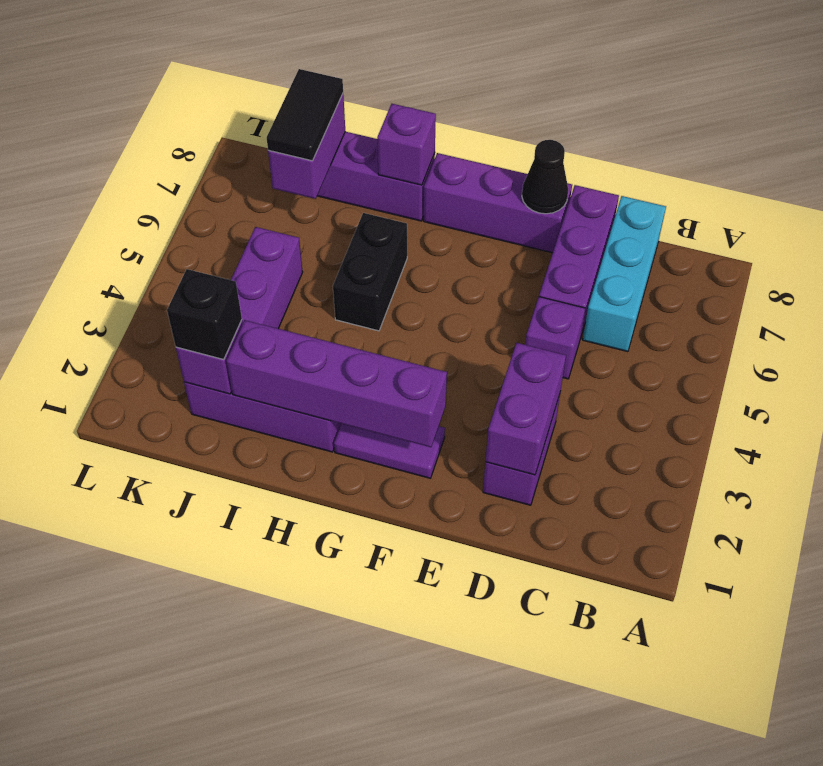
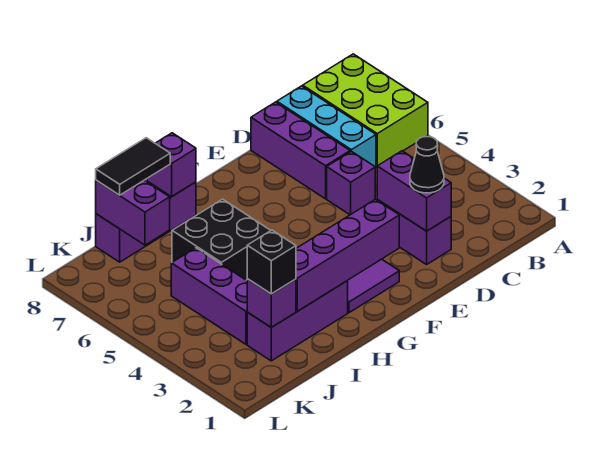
none -> lime brick A6:B8 level 1
purple brick E8:G8 level 1 -> none
black cone E8 level 2 -> black cone D2 level 3
black brick H5:H6 level 1 -> black brick H5:I6 level 1
black tile J7:J8 level 3 -> black tile I8:J8 level 3

